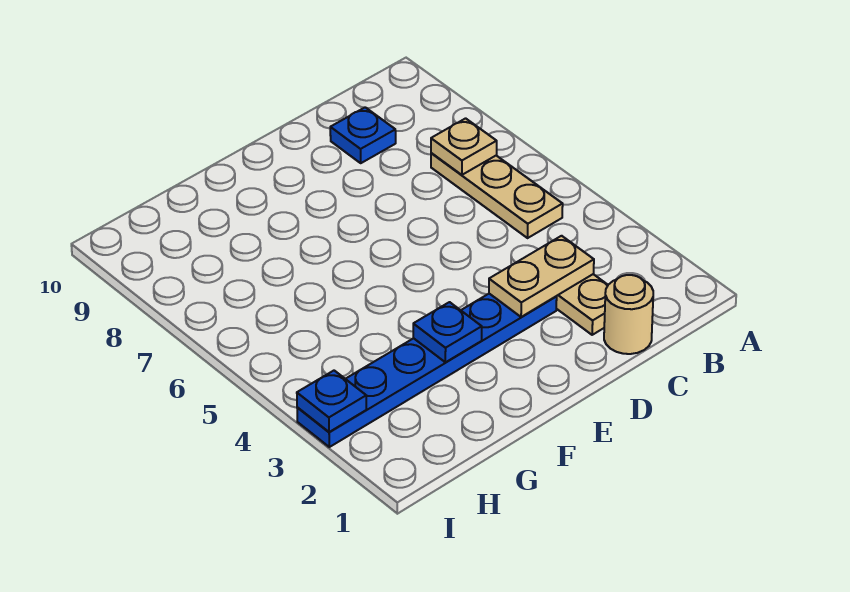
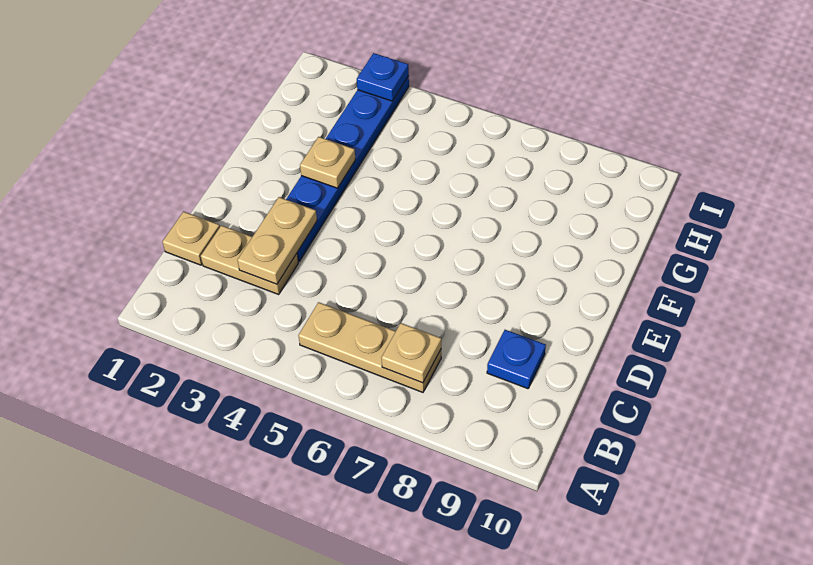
tan round brick C1 level 1 -> tan plate C1 level 1
blue plate F3 level 2 -> tan plate F3 level 2

